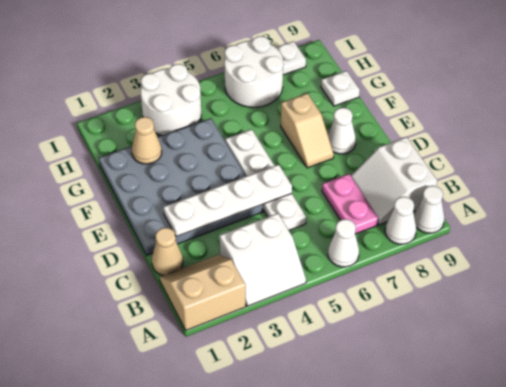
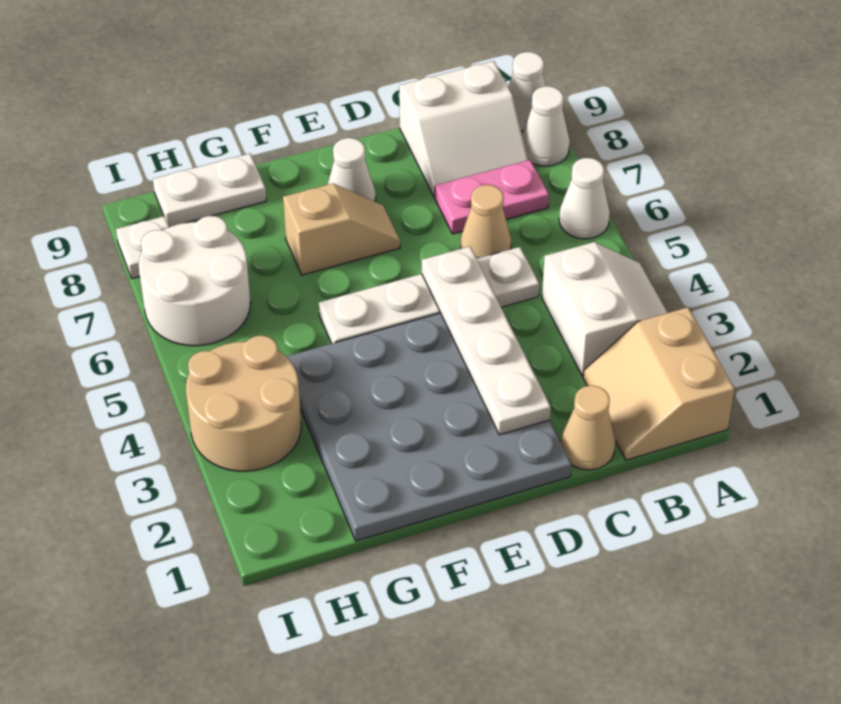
tan cone G2 level 2 -> tan cone C6 level 1
white plate G9 level 1 -> white plate G9:H9 level 1
white round brick H3:I4 level 1 -> tan round brick H3:I4 level 1

